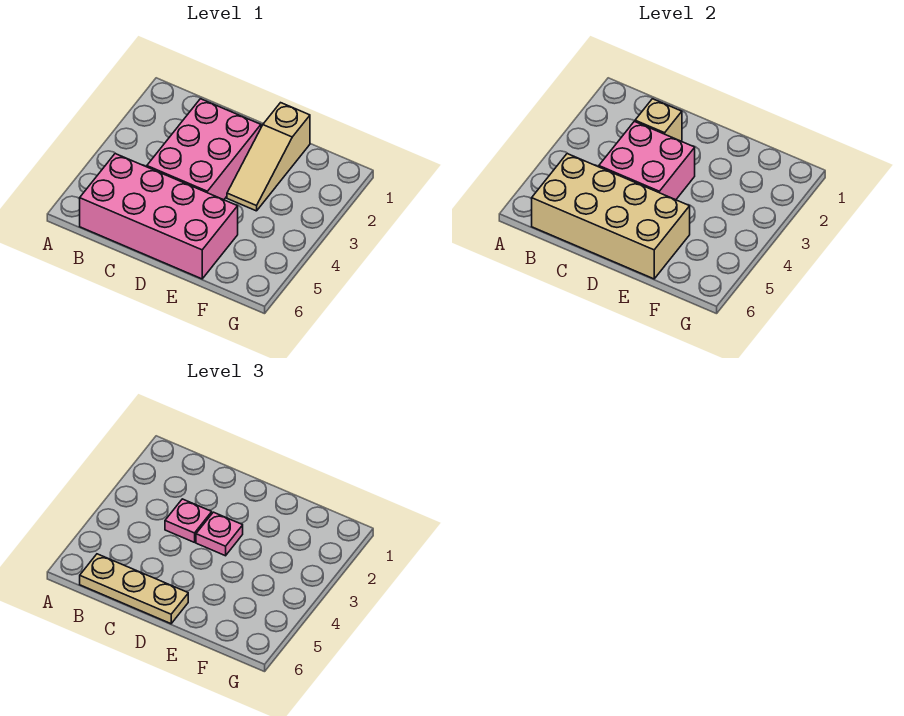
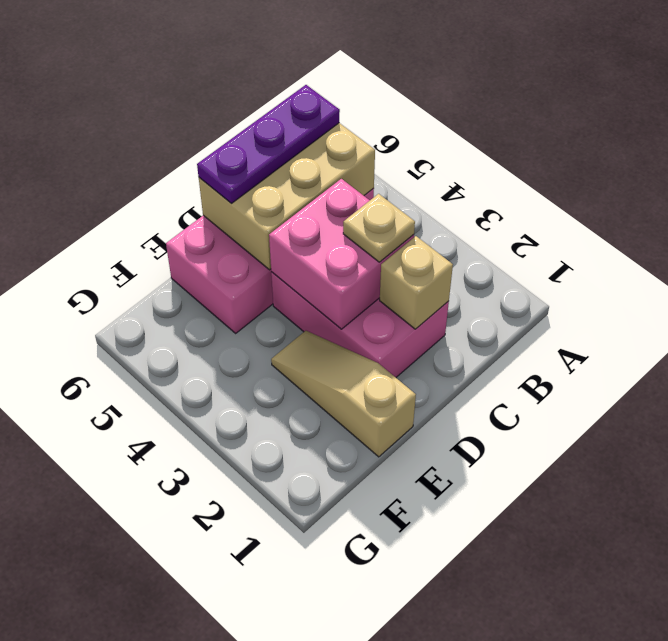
tan brick B5:E6 level 2 -> tan brick B5:D6 level 2
tan plate B6:D6 level 3 -> purple plate B6:D6 level 3
pink plate C3 level 3 -> tan plate C3 level 3
pink plate D3 level 3 -> none

